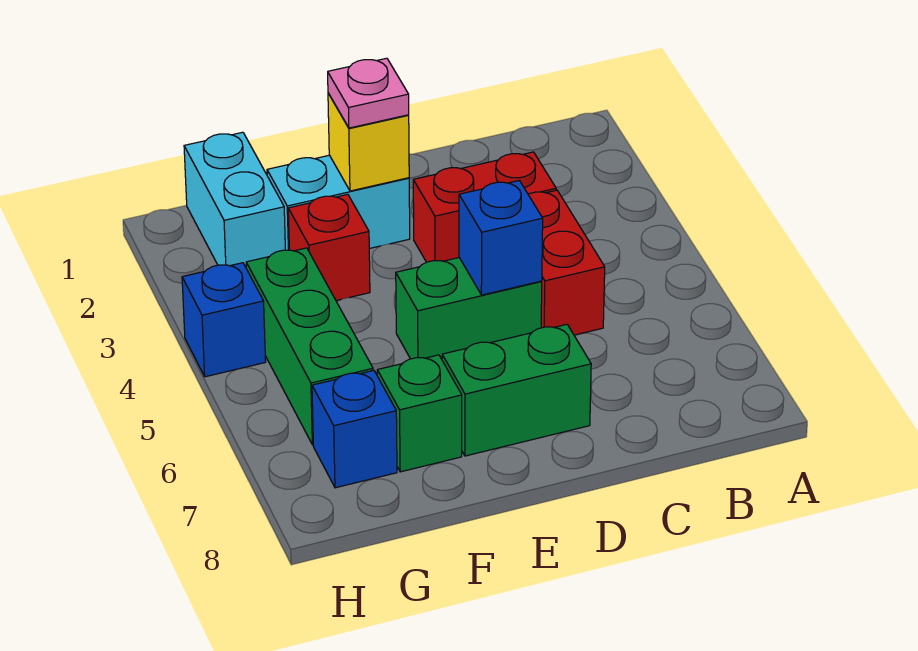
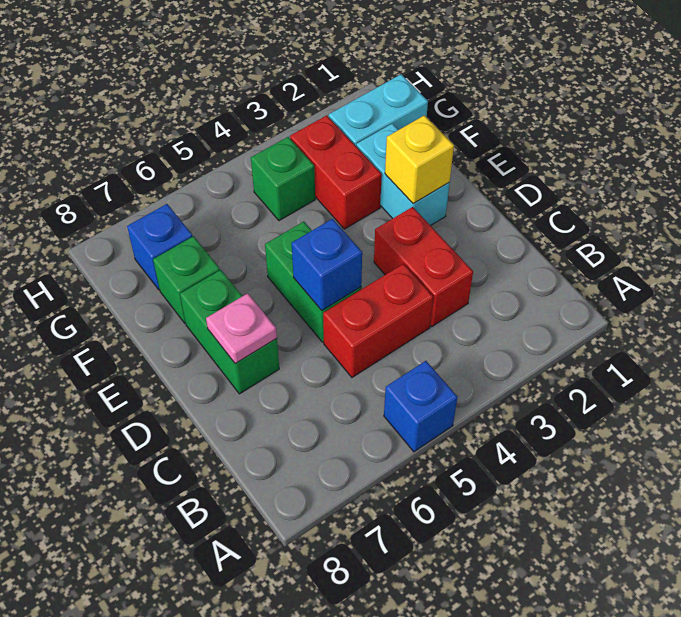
pink plate E2 level 3 -> pink plate D7 level 2
red brick F3 level 1 -> red brick F3:G3 level 1
green brick G4:G6 level 1 -> green brick G4 level 1
blue brick H4 level 1 -> blue brick A5 level 1

